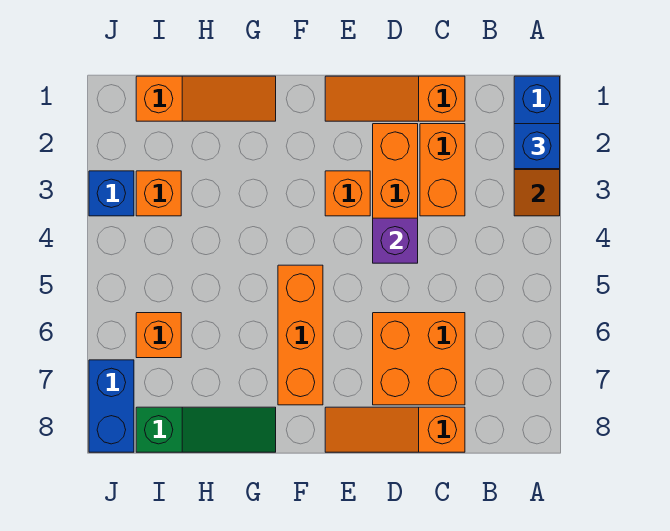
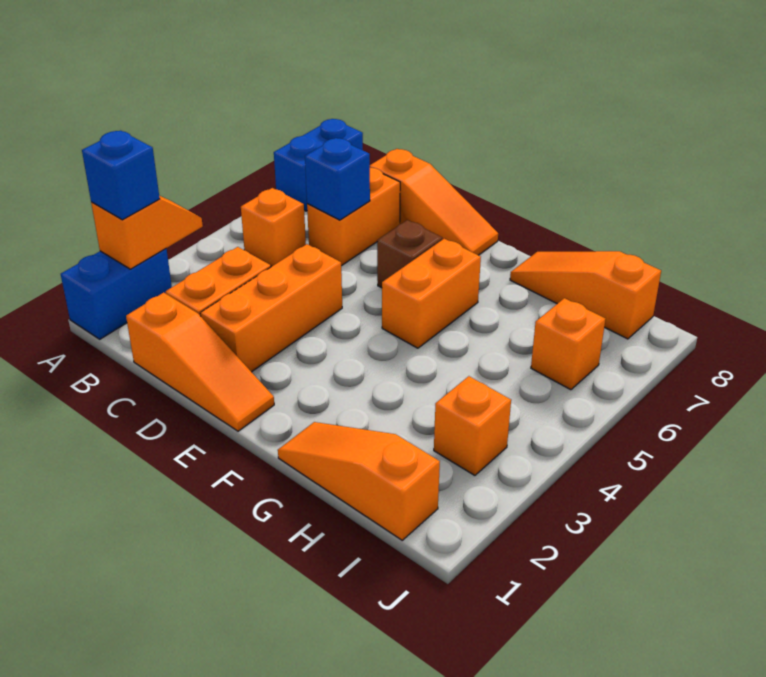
orange brick C6:D7 level 1 -> orange brick C6:C7 level 1
purple brick D4 level 2 -> none
orange brick E3 level 1 -> orange brick B5 level 1
none -> brown brick E6 level 1
orange brick F5:F7 level 1 -> orange brick F5:F6 level 1
green slope G8:I8 level 1 top I -> orange slope G8:I8 level 1 top I
blue brick J3 level 1 -> blue brick C6 level 2
blue brick J7:J8 level 1 -> blue brick A7:A8 level 1

